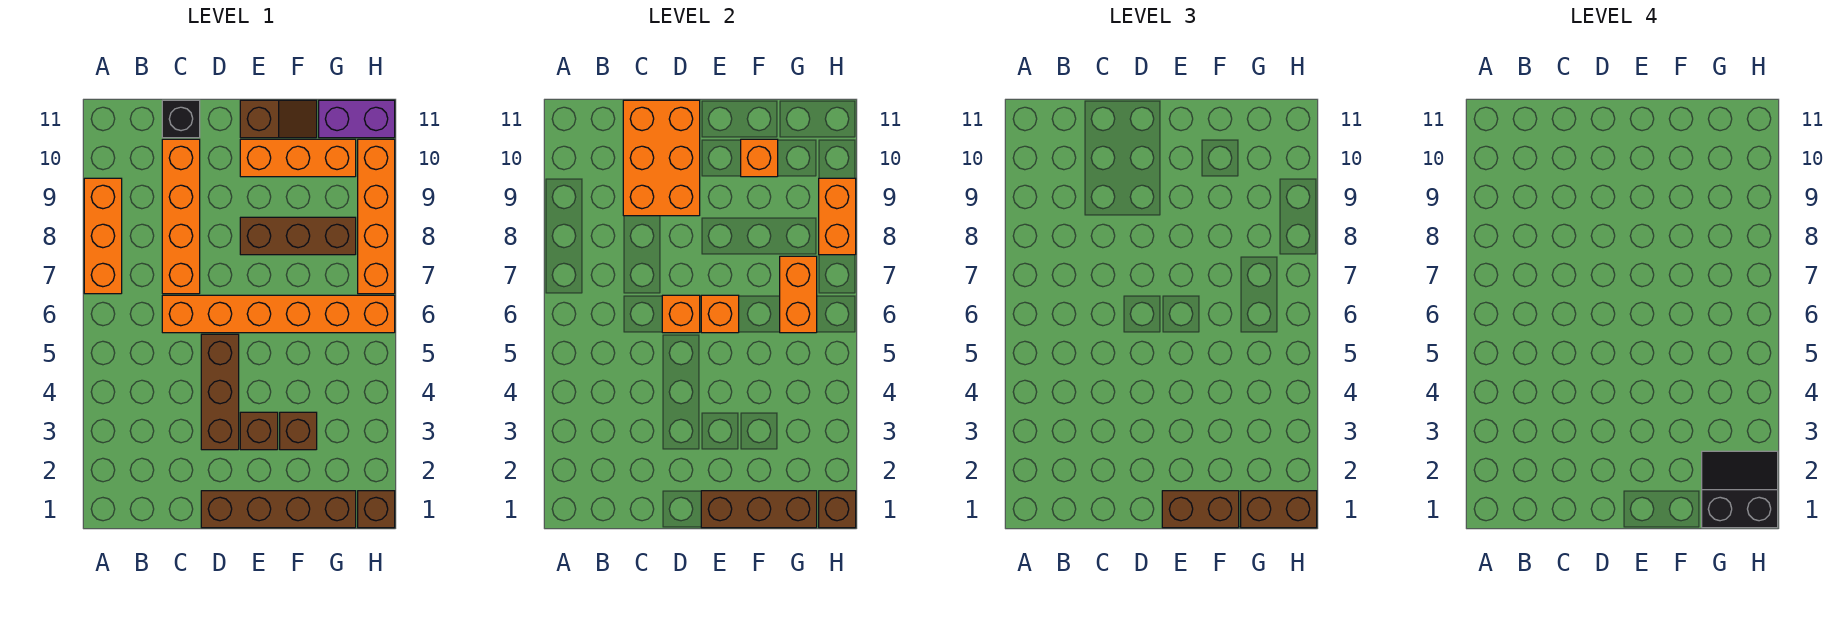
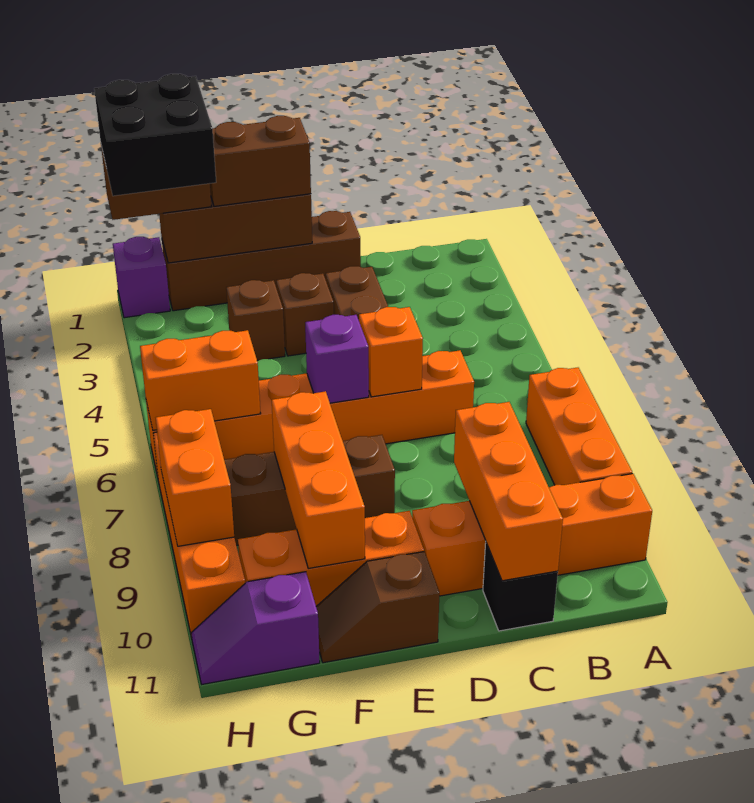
orange brick C7:C10 level 1 -> orange brick A10:D10 level 1
orange brick C9:D11 level 2 -> orange brick C9:C11 level 2
orange brick E6 level 2 -> purple brick E6 level 2
orange brick F10 level 2 -> orange brick F8:F10 level 2
black slope G1:H2 level 4 top 1 -> black brick G1:H2 level 4
orange brick G6:G7 level 2 -> orange brick G6:H6 level 2
purple brick G11:H11 level 1 -> purple slope G11:H11 level 1 top G
brown brick H1 level 1 -> purple brick H1 level 1
brown brick H1 level 2 -> none

